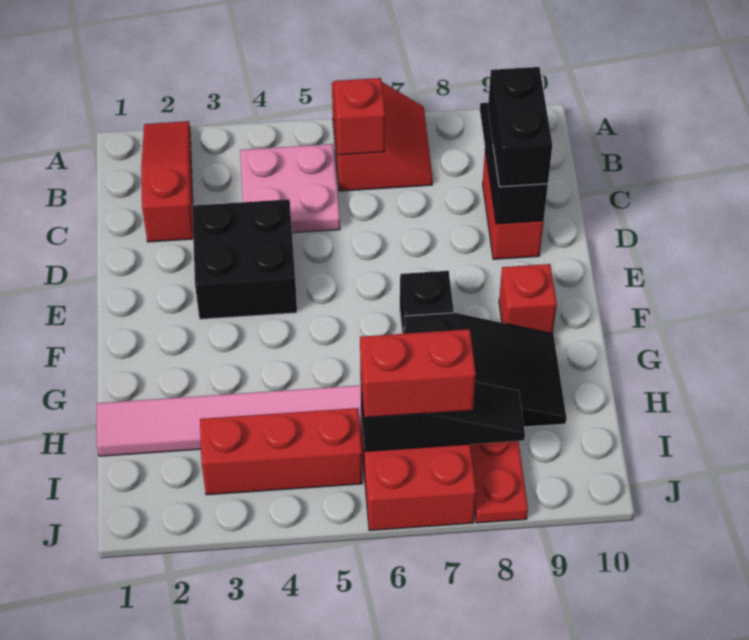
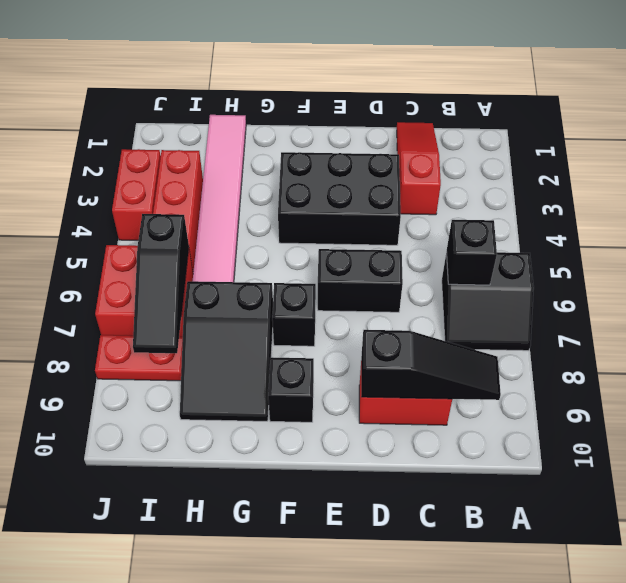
red slope A2:C2 level 1 top C -> red slope C1:C3 level 1 top 3
red slope A6:B7 level 1 top 6 -> black slope A6:B7 level 1 top 6
pink plate B4:C5 level 1 -> none
red brick B6 level 2 -> black brick B6 level 2
black brick C9:D9 level 3 -> black brick D6:E6 level 1
black brick D3:E4 level 1 -> black brick D3:F4 level 1
red brick F9 level 1 -> black brick F9 level 1
red brick I6:I7 level 3 -> red brick J3:J4 level 1

